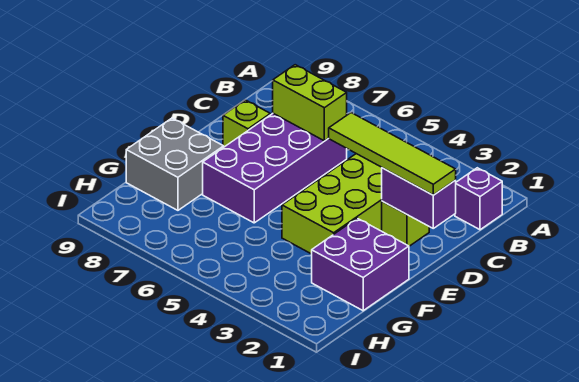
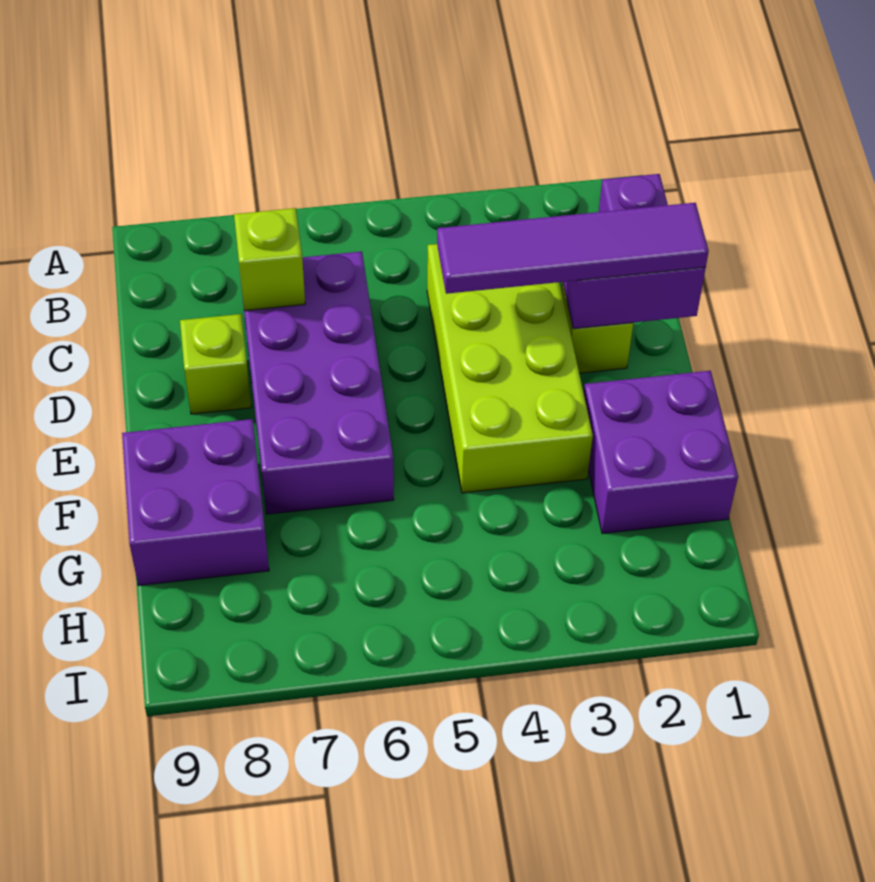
lime brick C6:C7 level 2 -> lime brick C7 level 2
lime tile D1:D4 level 3 -> purple tile D1:D4 level 3
grey brick F8:G9 level 1 -> purple brick F8:G9 level 1

